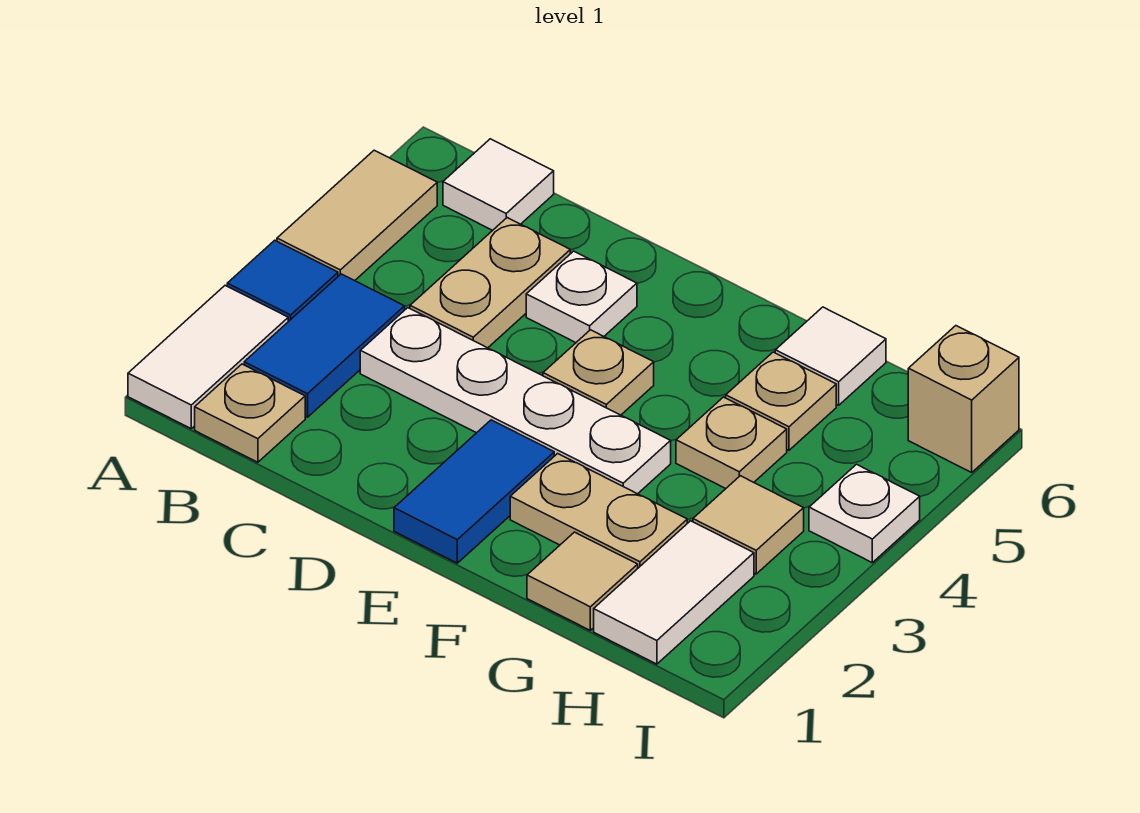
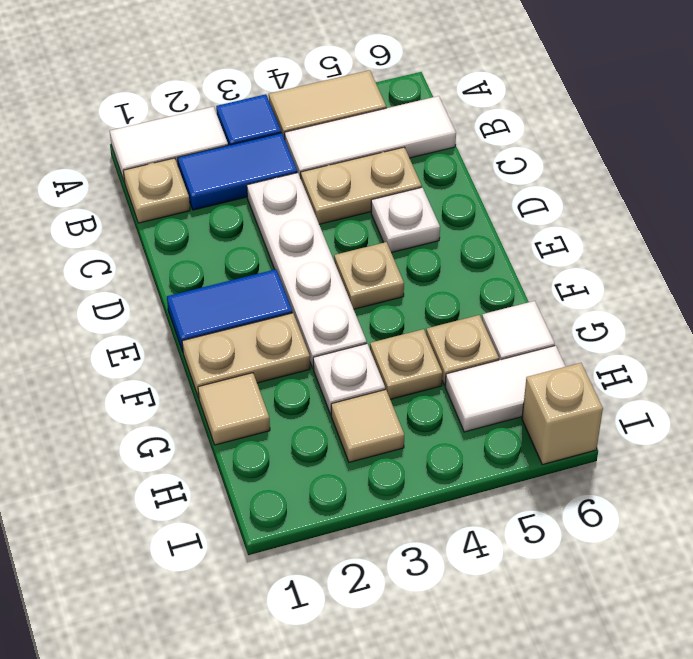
white tile B6 level 1 -> white tile B4:B6 level 1
tan plate F2:G2 level 1 -> tan plate F1:F2 level 1
white tile H1:H2 level 1 -> white tile H5:H6 level 1
white plate I4 level 1 -> white plate G3 level 1

